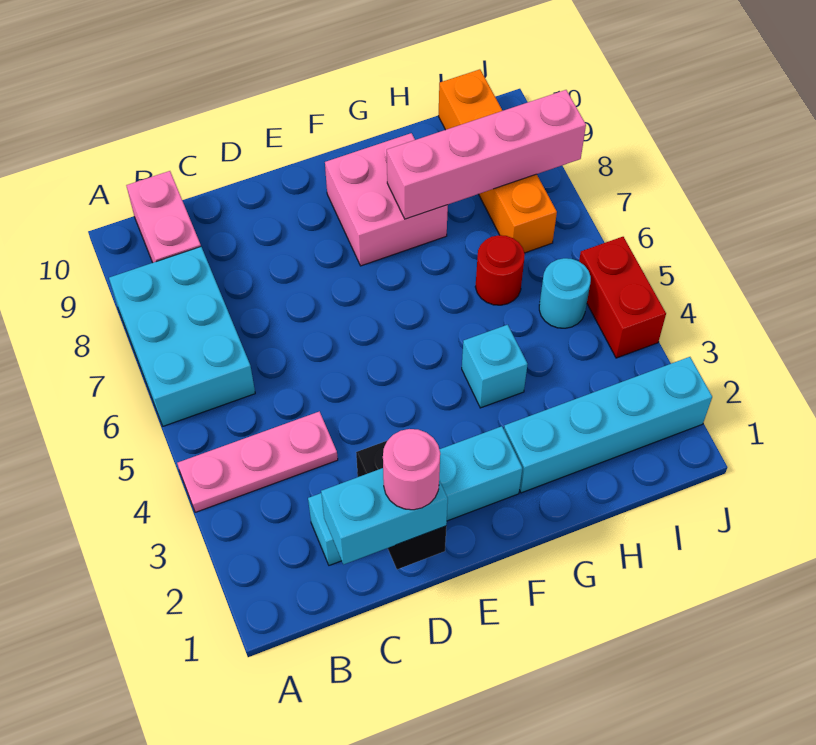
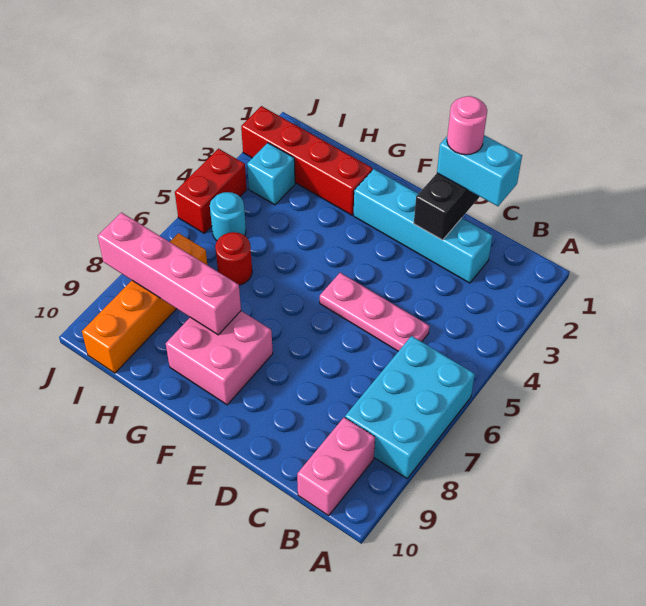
pink plate A4:C4 level 1 -> pink plate C5:E5 level 1
cyan brick G2:J2 level 1 -> red brick G2:J2 level 1
cyan brick G4 level 1 -> cyan brick I3 level 1

